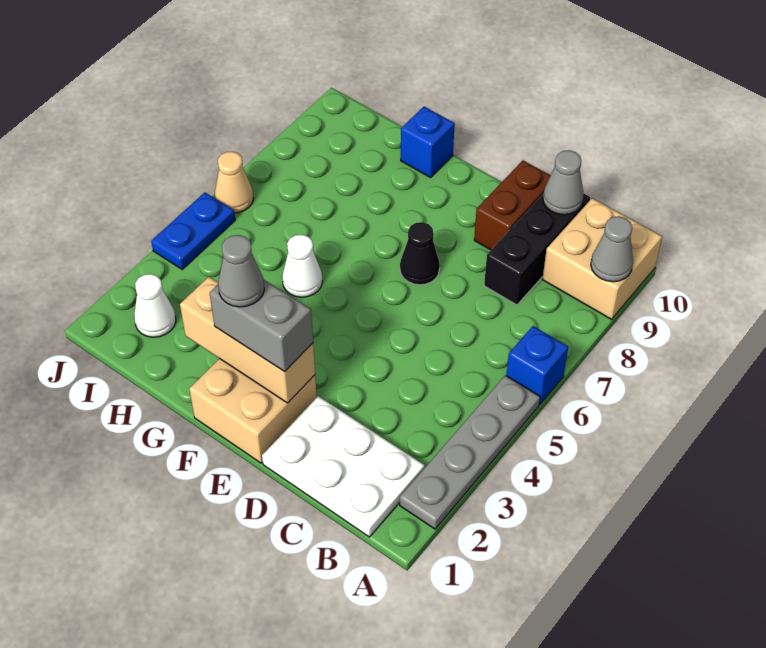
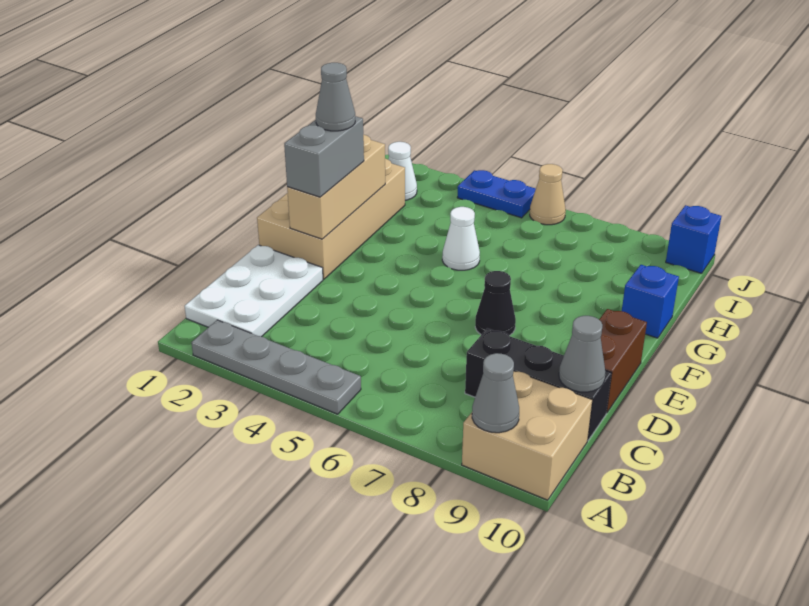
blue brick A6 level 1 -> blue brick J10 level 1
brown brick D9:D10 level 1 -> brown brick D10:E10 level 1
tan brick E1:F2 level 1 -> tan brick E1:H2 level 1

